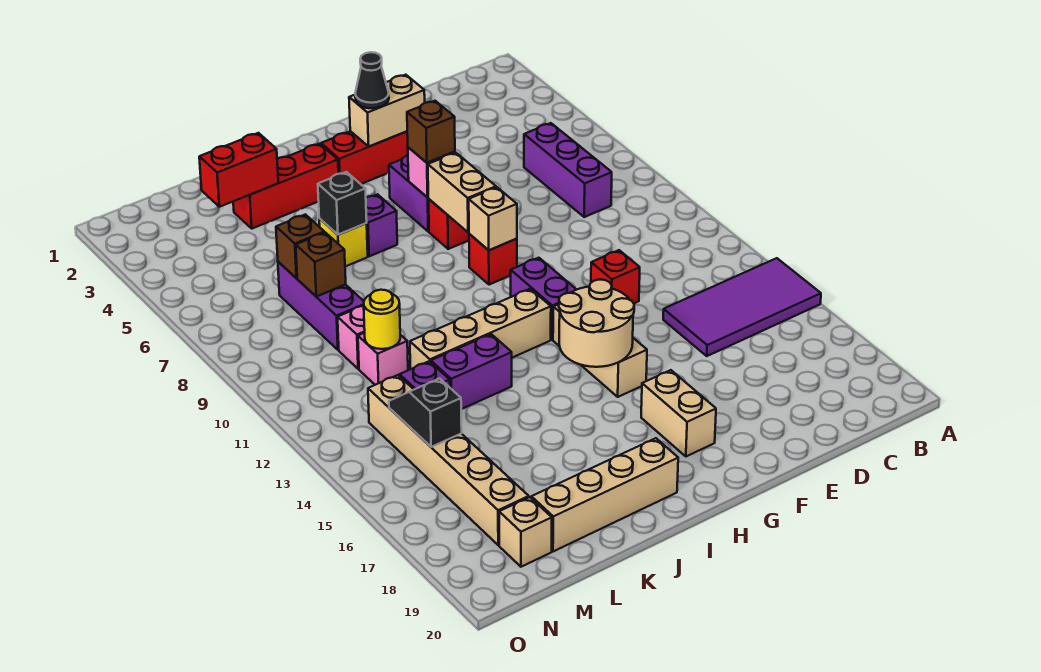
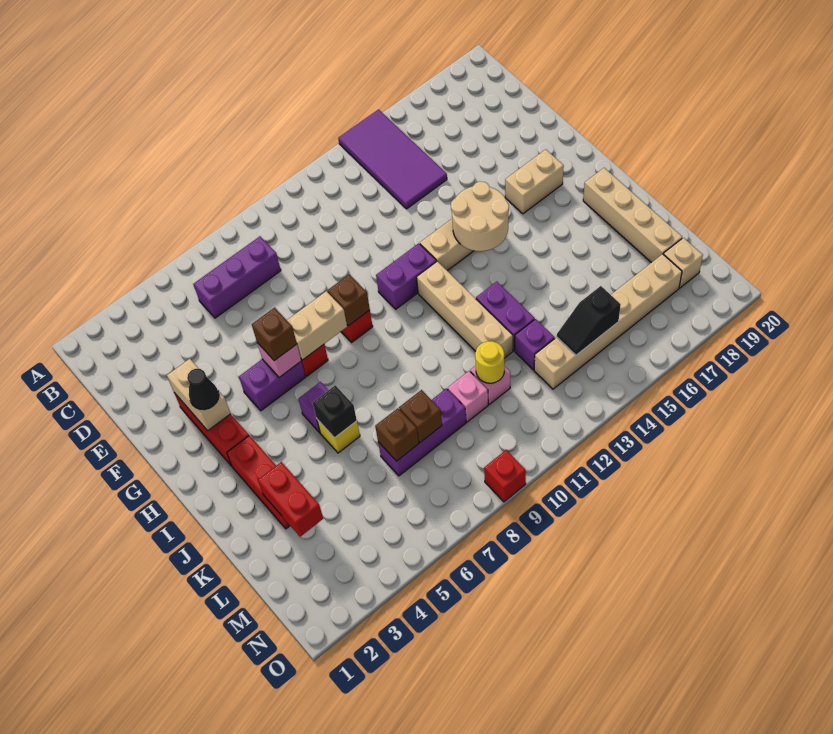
red brick E12 level 1 -> red brick O9 level 1
tan brick G9 level 2 -> brown brick G9 level 2

